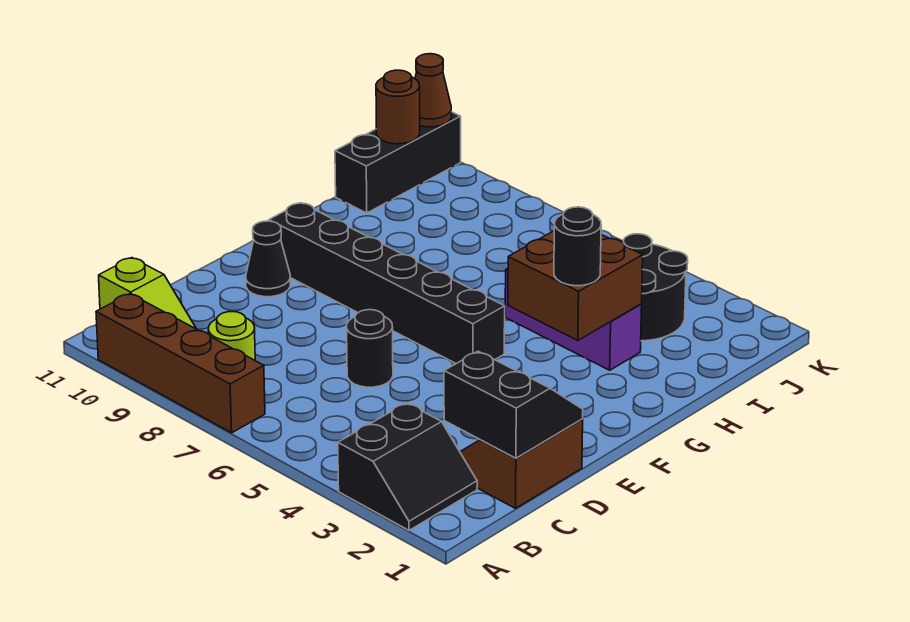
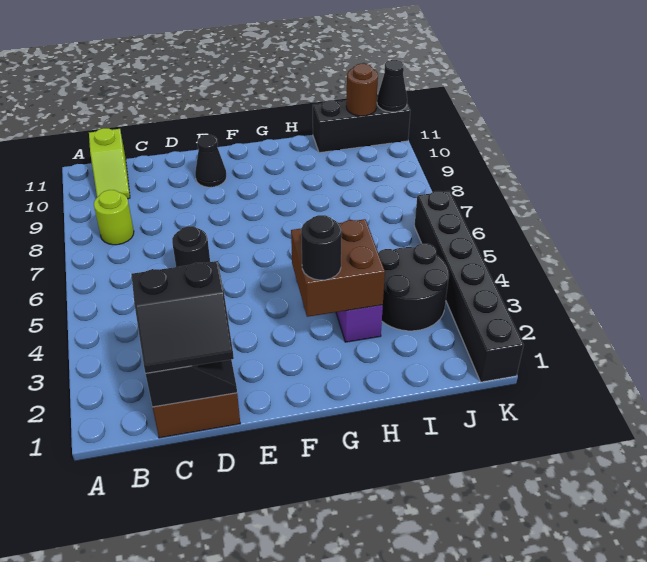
black slope A2:B3 level 1 top 3 -> black slope C1:D2 level 3 top 2
brown brick A7:A10 level 1 -> none
black brick F5:F10 level 1 -> black brick K1:K6 level 1
brown cone K11 level 2 -> black cone K11 level 2

